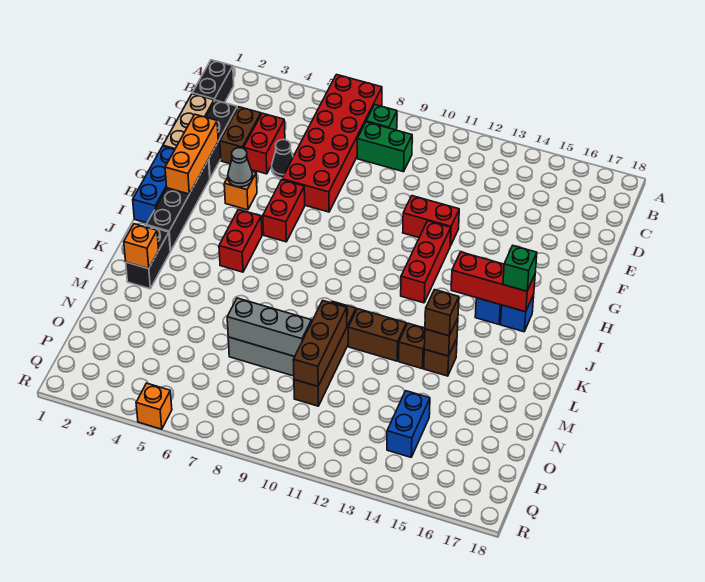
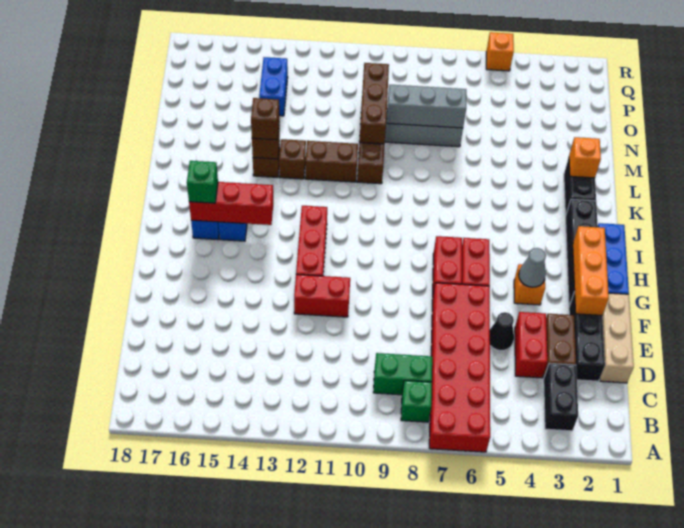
black brick B1:C1 level 1 -> black brick B3:C3 level 1
red brick I5:J5 level 1 -> red brick G7:H7 level 1

